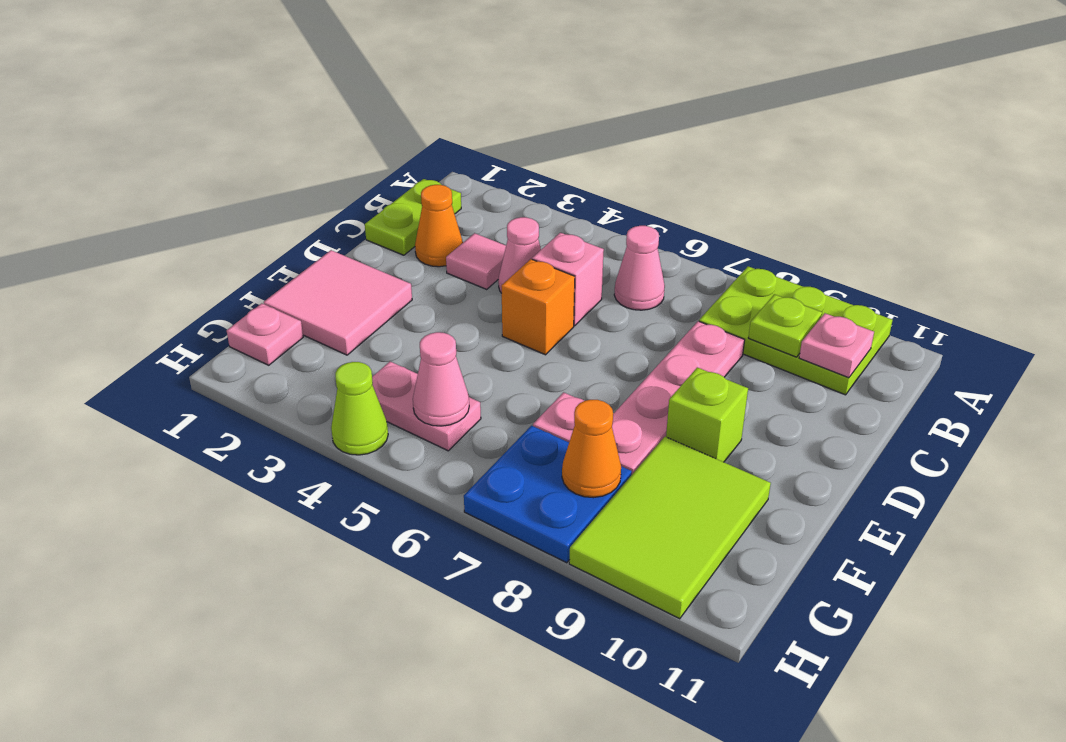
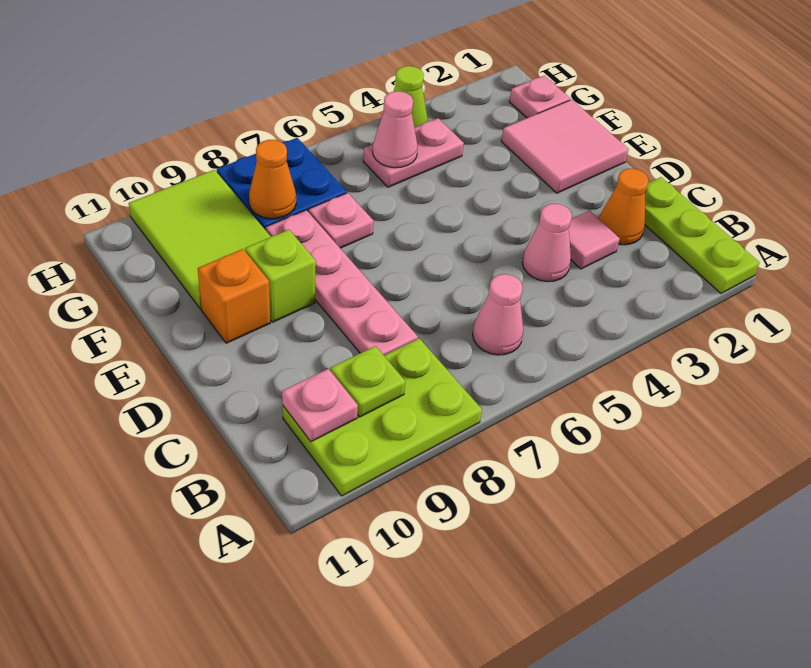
lime plate B1:C1 level 1 -> lime plate A1:C1 level 1
pink brick C5 level 1 -> none
orange brick D5 level 1 -> orange brick E10 level 1

